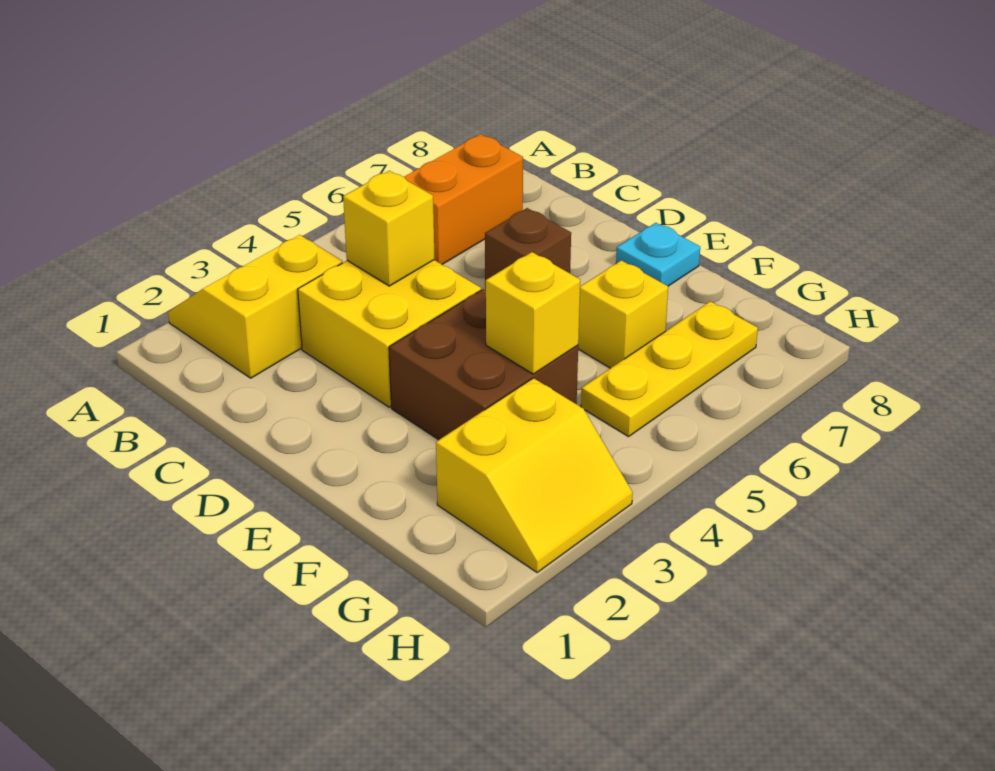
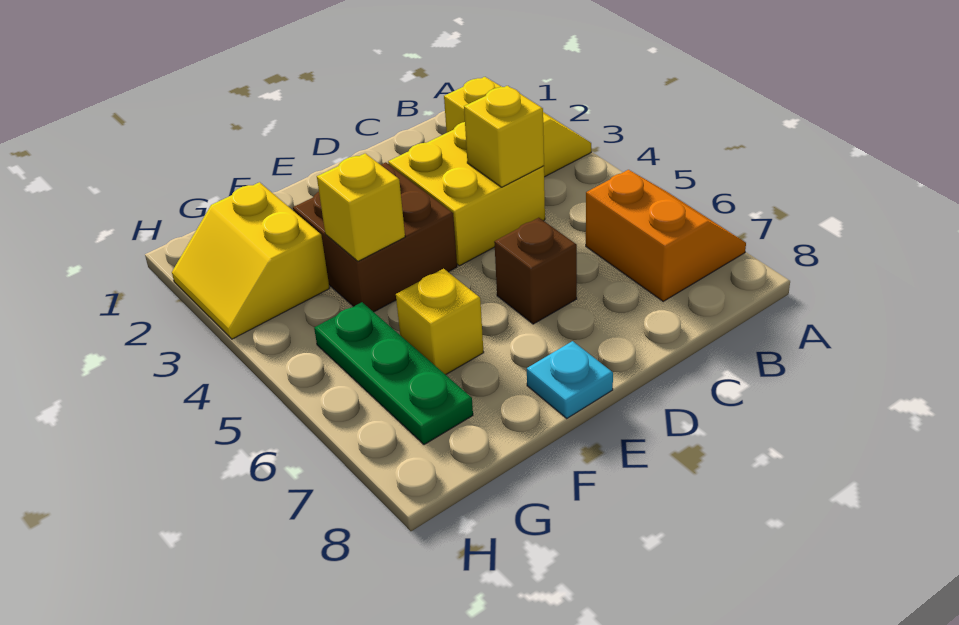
yellow plate G5:G7 level 1 -> green plate G5:G7 level 1

